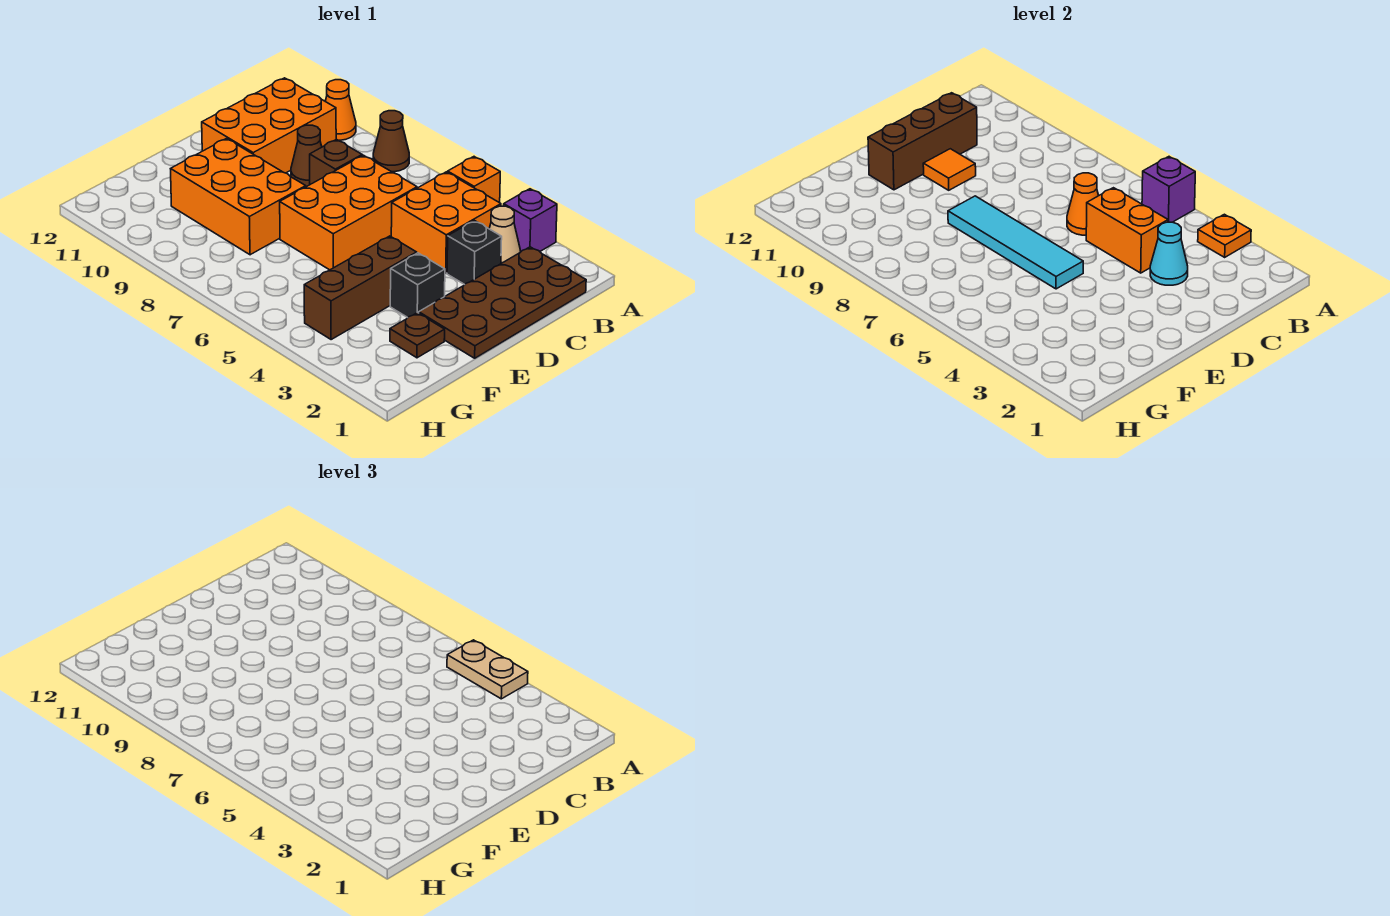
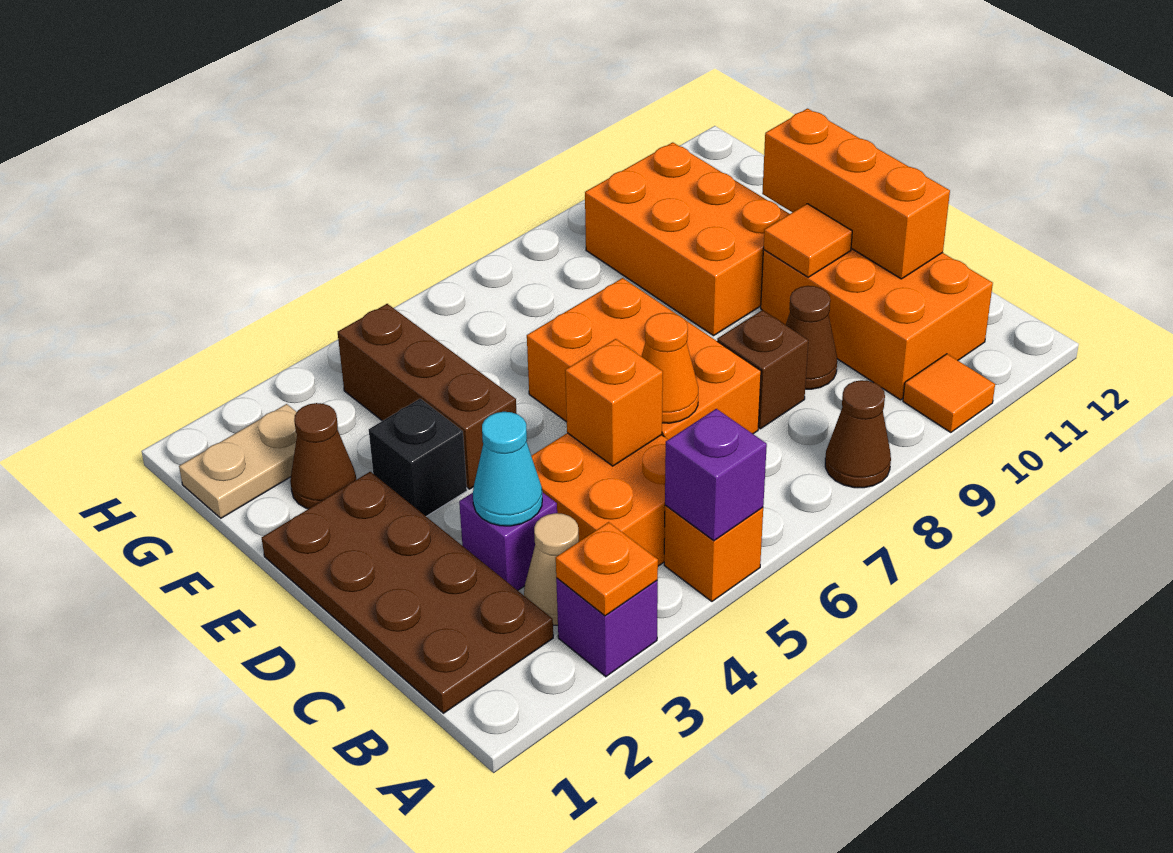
tan plate A4:A5 level 3 -> tan plate G1:G2 level 1
orange cone A10 level 1 -> orange tile A10 level 1
black brick C3 level 1 -> purple brick C3 level 1
orange brick C4:C5 level 2 -> orange brick C5 level 2
brown brick C11:E11 level 2 -> orange brick C11:E11 level 2
cyan tile E5:E8 level 2 -> none
orange brick E8:F10 level 1 -> orange brick E9:G10 level 1
brown plate F2 level 1 -> brown cone F2 level 1

